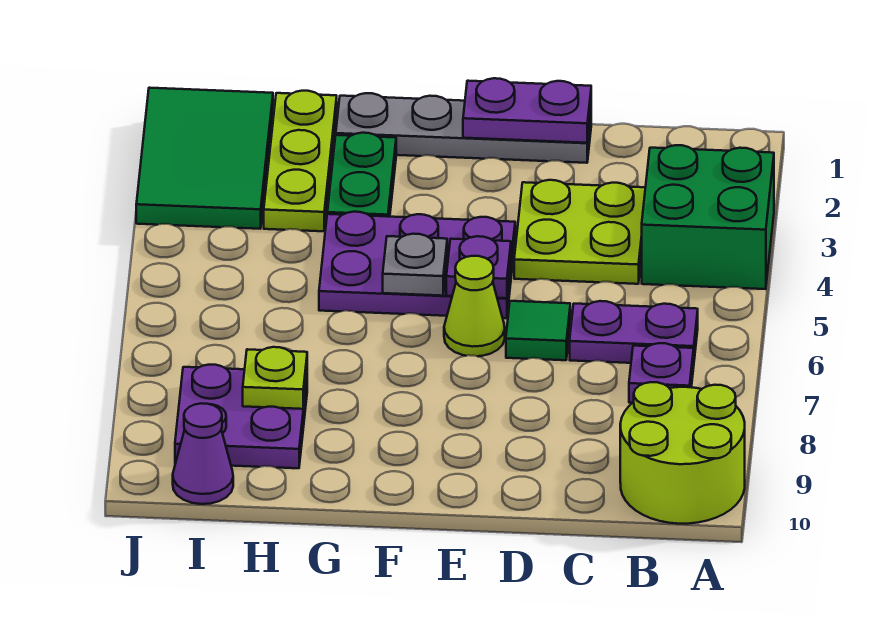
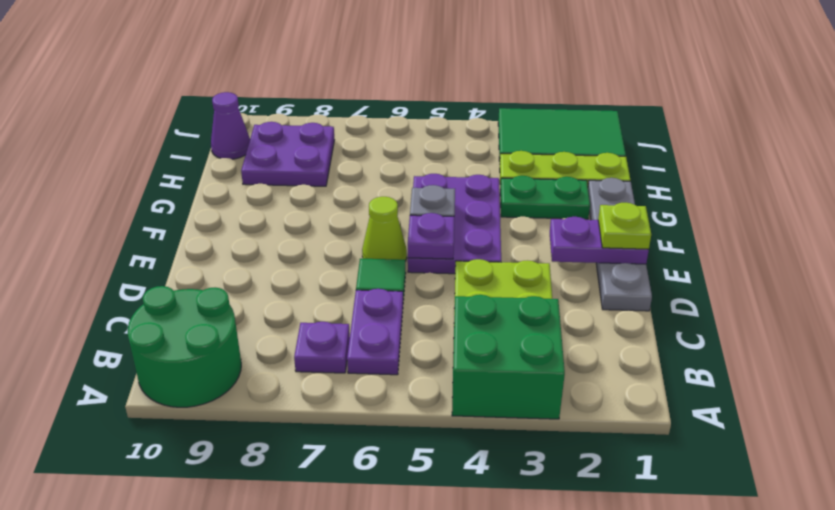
lime round brick A9:B10 level 1 -> green round brick A9:B10 level 1
purple plate D1:E1 level 2 -> purple plate E1:E2 level 2
lime plate H8 level 2 -> lime plate E1 level 3

